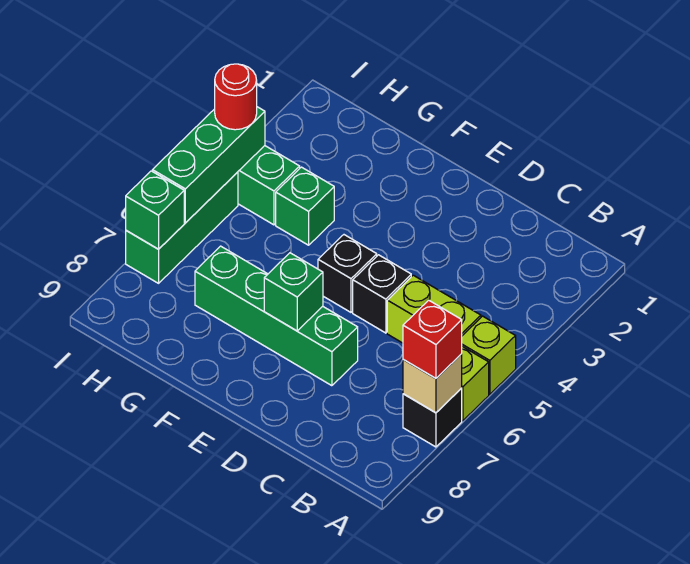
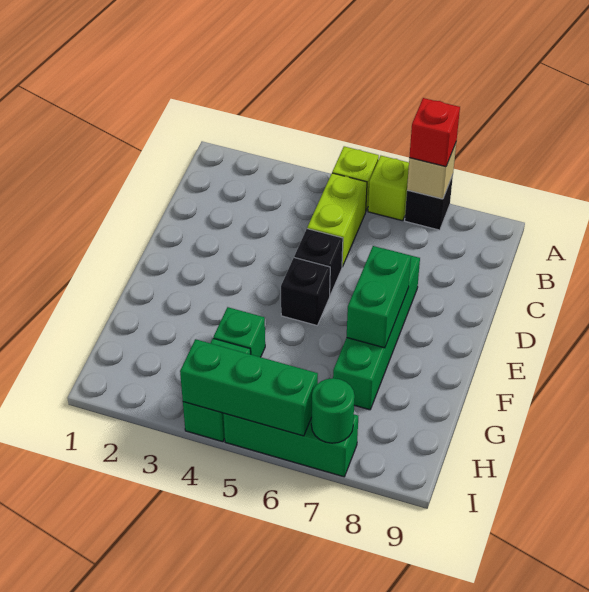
green brick E7 level 2 -> green brick E7:F7 level 2
red round brick I4 level 3 -> none
green brick I7 level 2 -> green round brick I7 level 2

